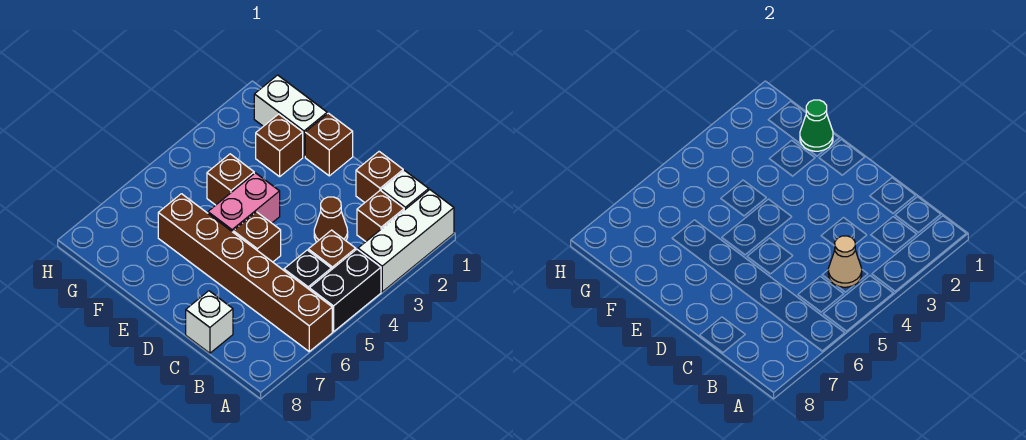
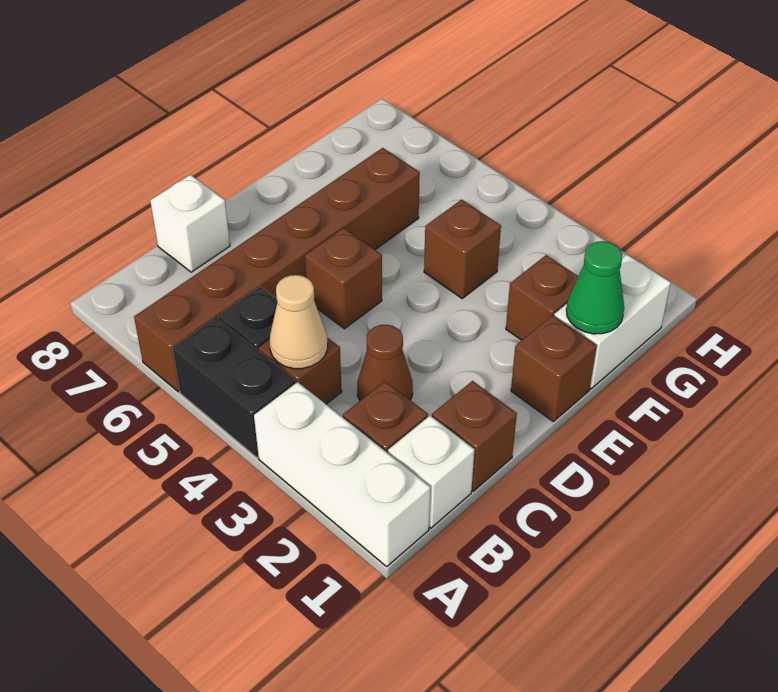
pink brick E4:E5 level 1 -> none

